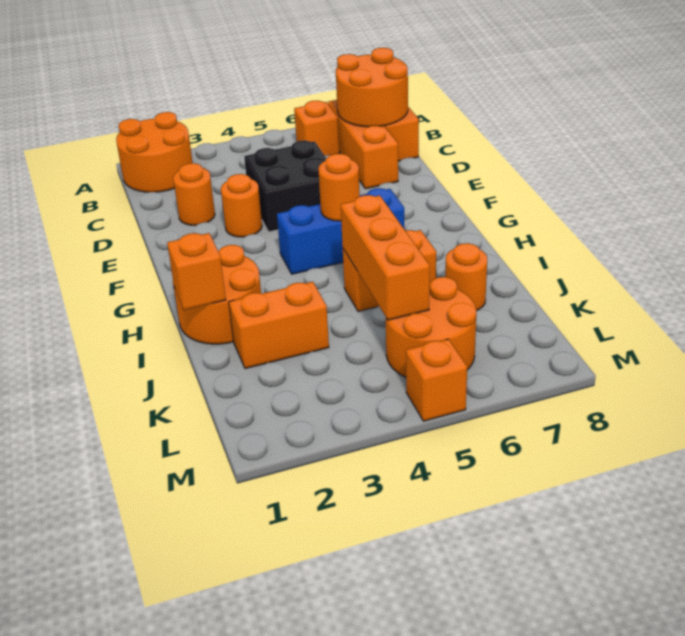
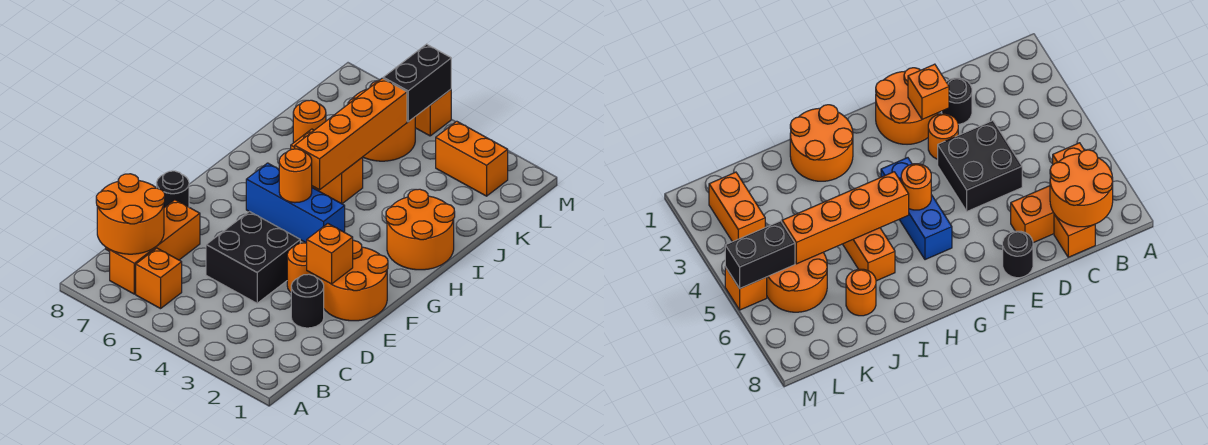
orange round brick A1:B2 level 1 -> orange round brick E1:F2 level 1
orange round brick D2 level 1 -> black round brick D2 level 1
none -> black round brick E8 level 1
orange brick I1 level 2 -> orange brick E2 level 2
orange brick I5:K5 level 2 -> orange brick H5:K5 level 2
orange brick J2:J3 level 1 -> orange brick L2:L3 level 1
none -> black brick L5:M5 level 2

